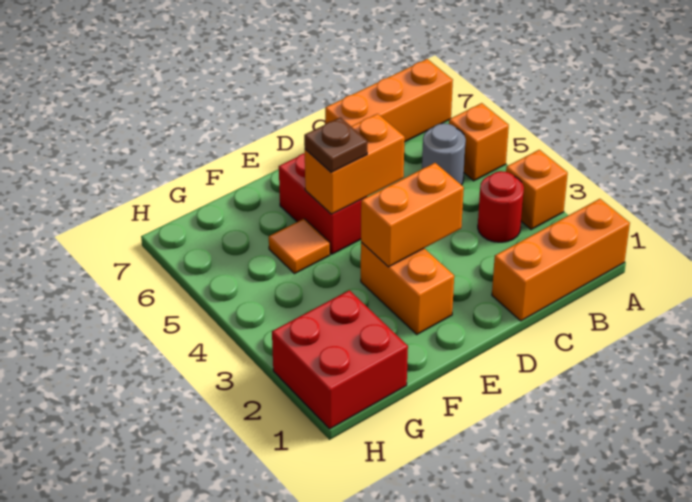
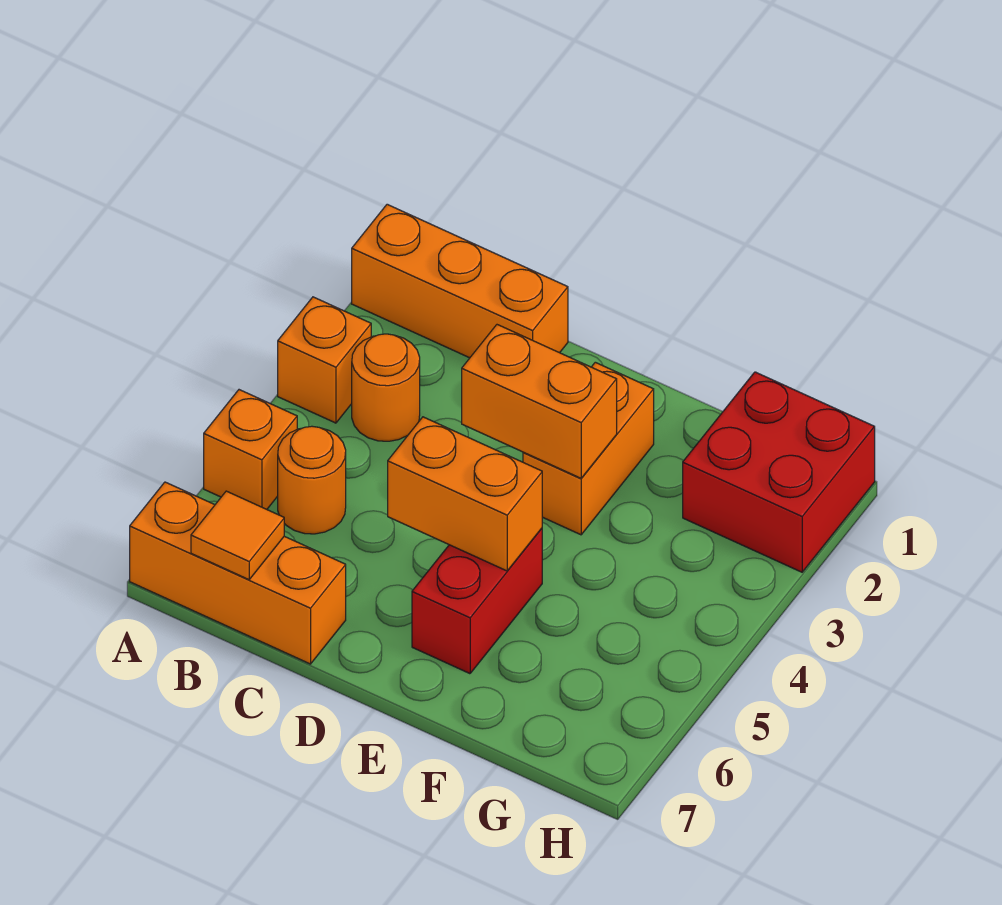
red round brick B3 level 1 -> orange round brick B3 level 1
grey round brick B5 level 1 -> orange round brick B5 level 1
brown plate E5 level 3 -> none
orange tile F5 level 1 -> orange tile B7 level 2

